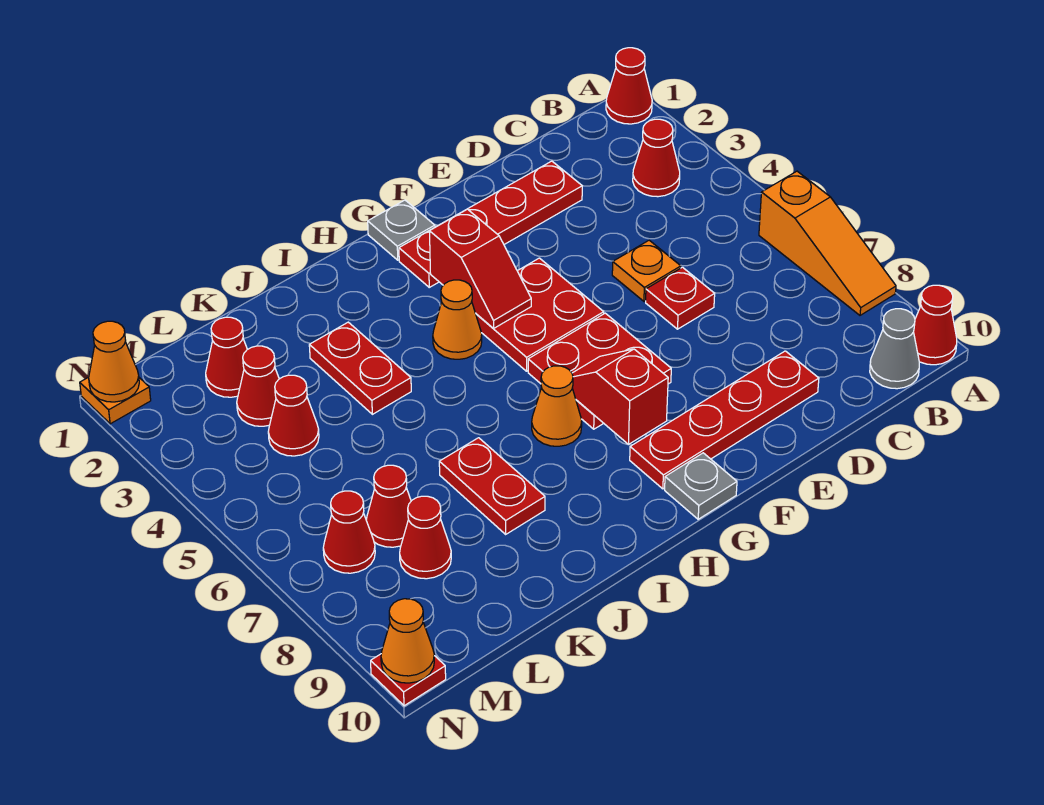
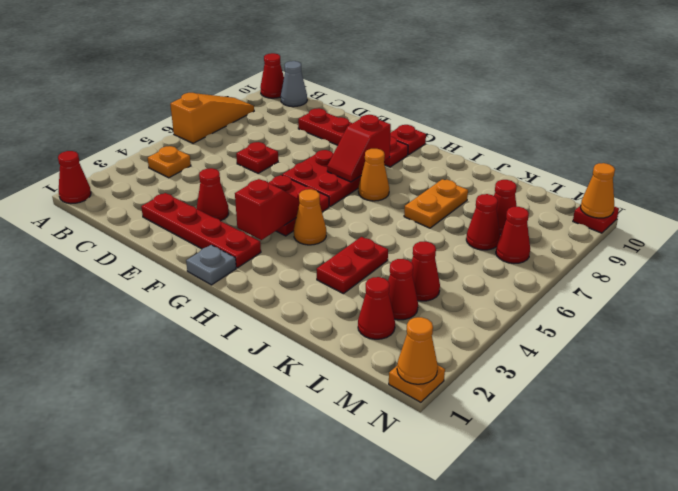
red cone B3 level 1 -> red cone E3 level 1
orange plate D5 level 1 -> orange plate B4 level 1
grey plate G10 level 1 -> red plate G10 level 1
red plate J7:J8 level 1 -> orange plate J7:J8 level 1

